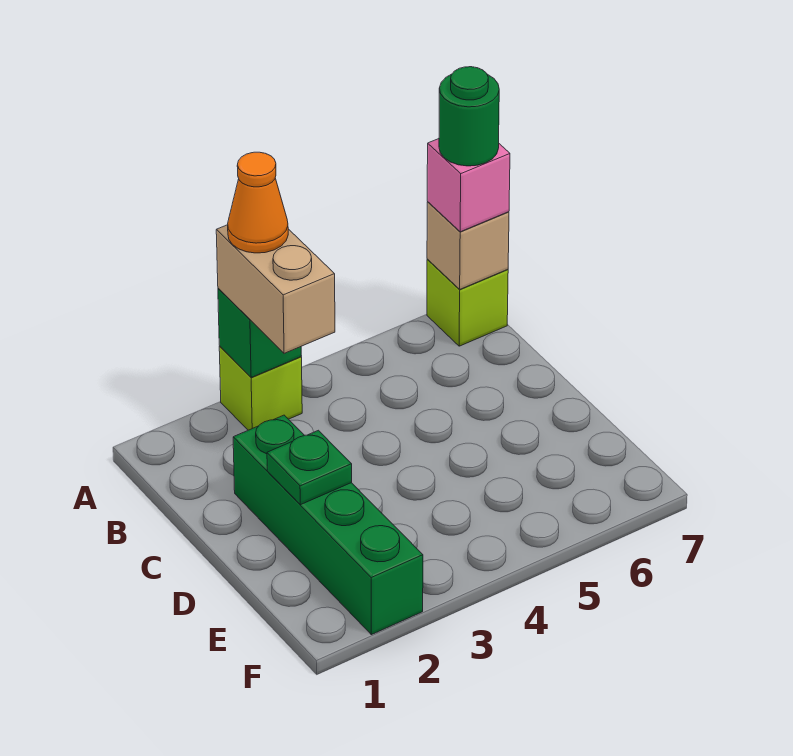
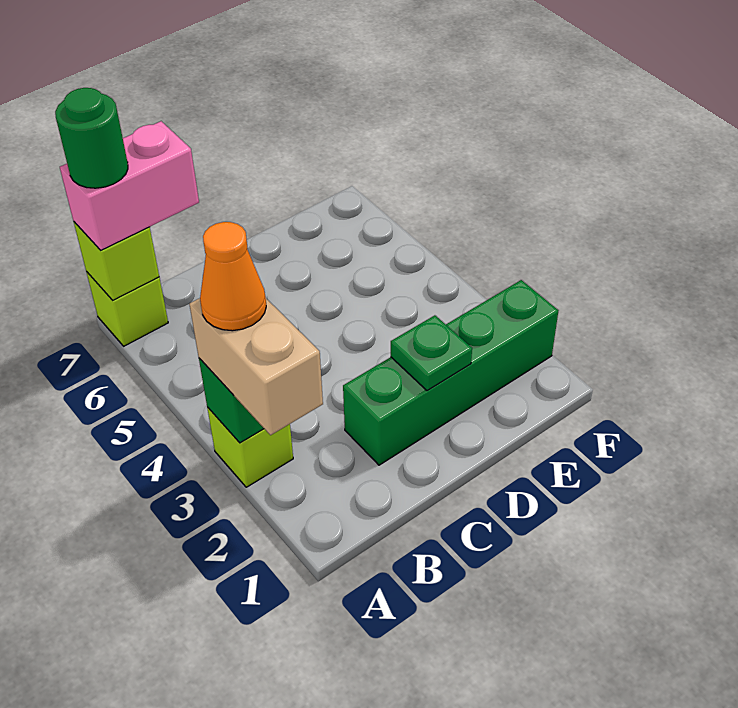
tan brick A3:B3 level 3 -> tan brick A2:A3 level 3
tan brick A7 level 2 -> lime brick A7 level 2
pink brick A7 level 3 -> pink brick A7:B7 level 3

